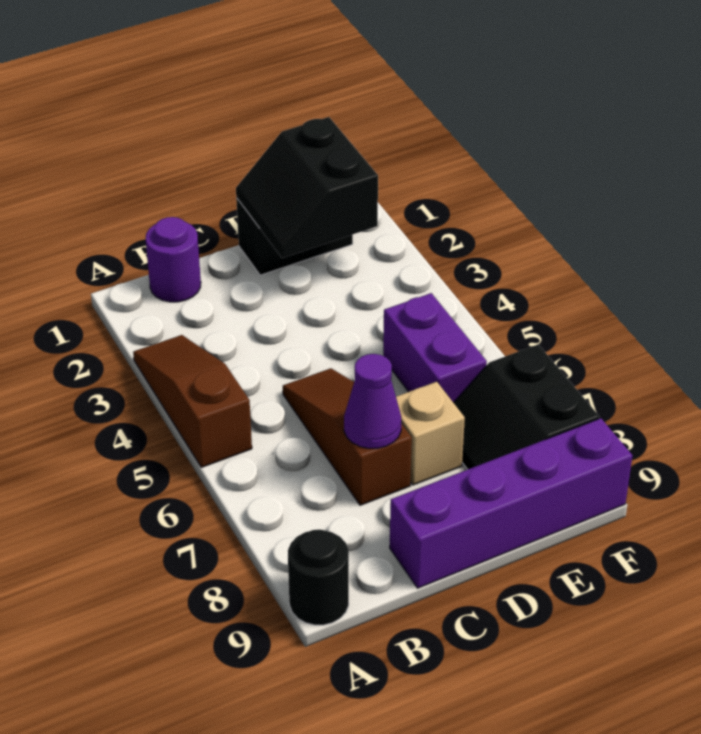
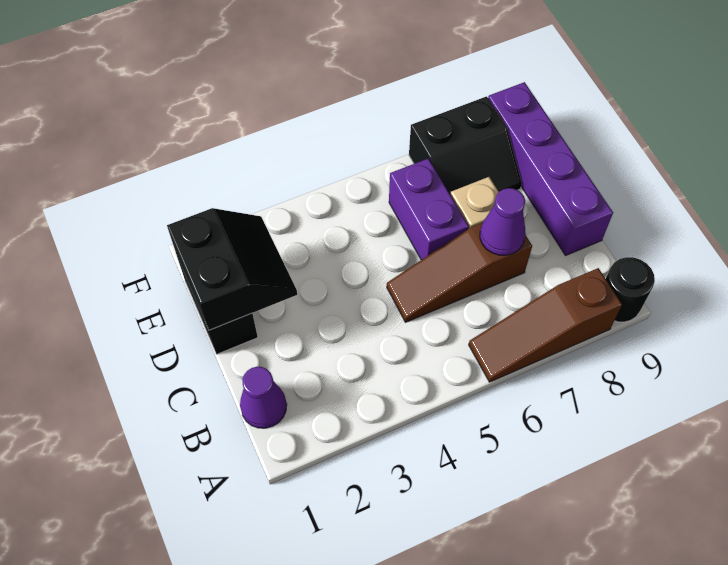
brown slope A3:A5 level 1 top 5 -> brown slope A6:A8 level 1 top 8
purple round brick B1 level 1 -> purple cone B1 level 1
black slope D1:E2 level 2 top E -> black slope D1:E2 level 2 top 1
purple brick E5:E6 level 1 -> purple brick D6:E6 level 1

